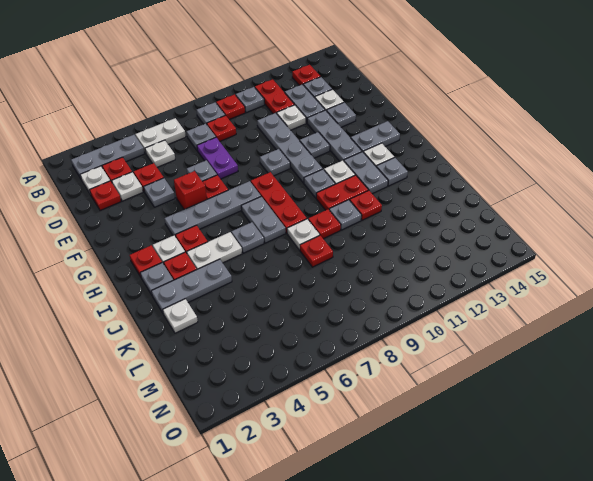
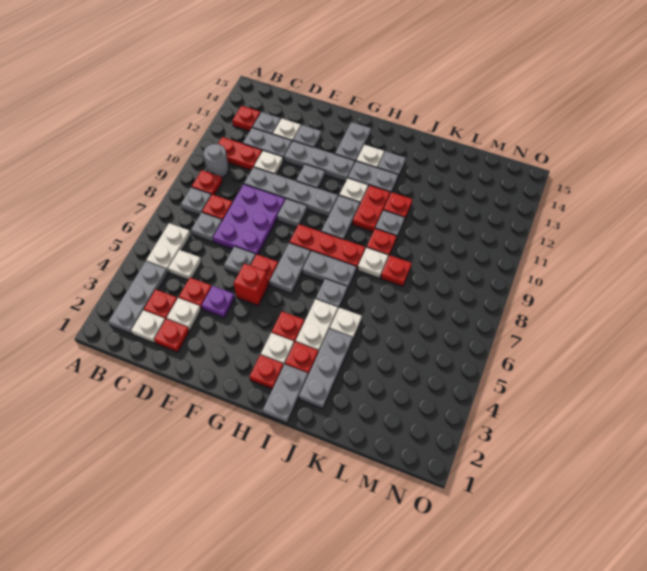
grey plate B10 level 1 -> grey round brick B10 level 1
purple plate D7:E7 level 1 -> purple plate D7:E9 level 1
grey plate E4 level 1 -> purple plate E4 level 1
grey plate G4:G7 level 1 -> grey plate G6:G7 level 1
grey plate H10 level 1 -> grey plate H9:H10 level 1
grey plate I2 level 1 -> grey plate I1:I2 level 1
white plate K2 level 1 -> white plate J5 level 1

